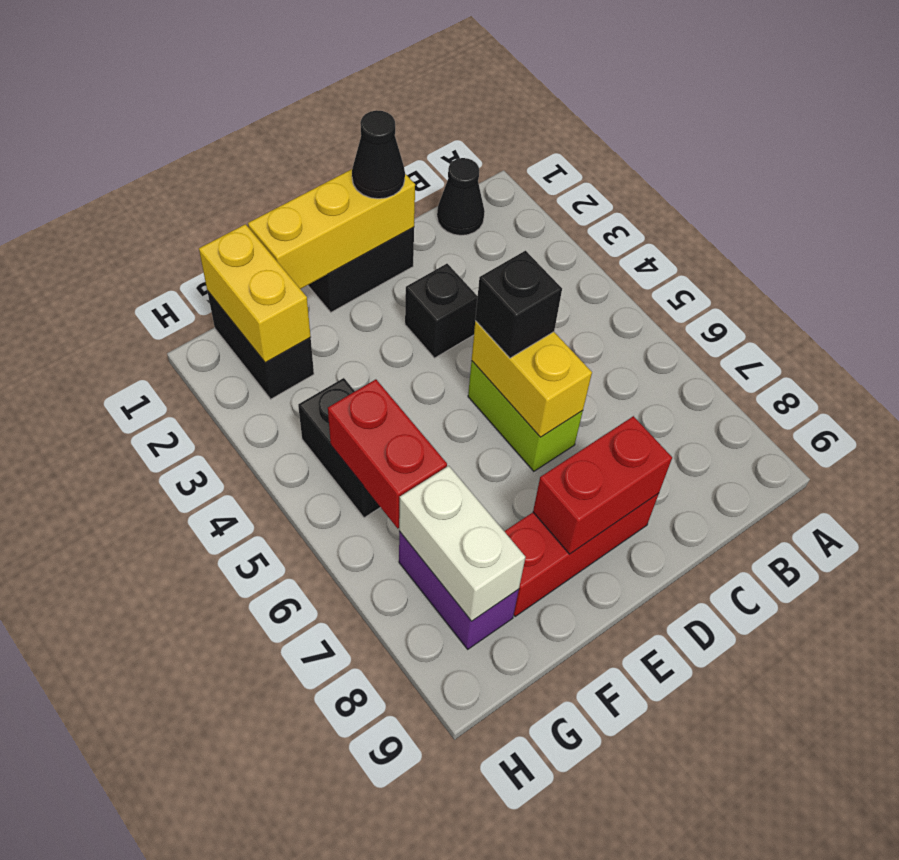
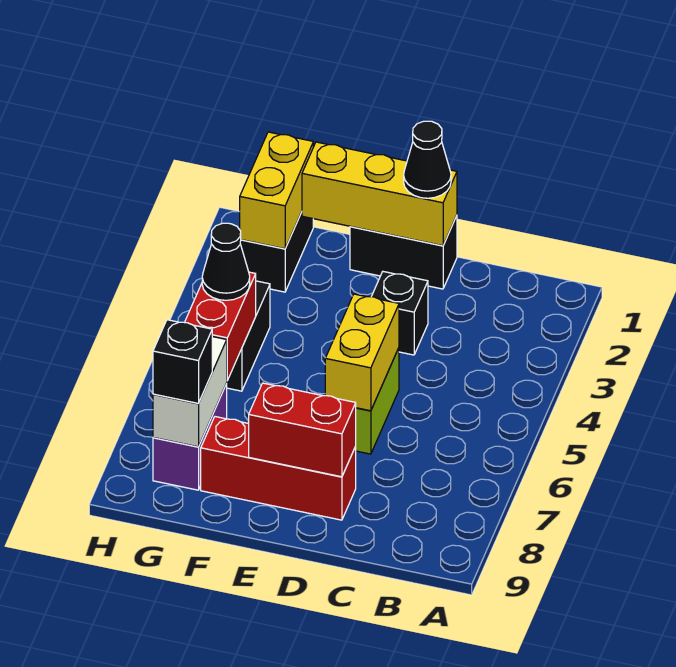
black cone B1 level 1 -> black cone G5 level 3
black brick D5 level 3 -> black brick G8 level 3

